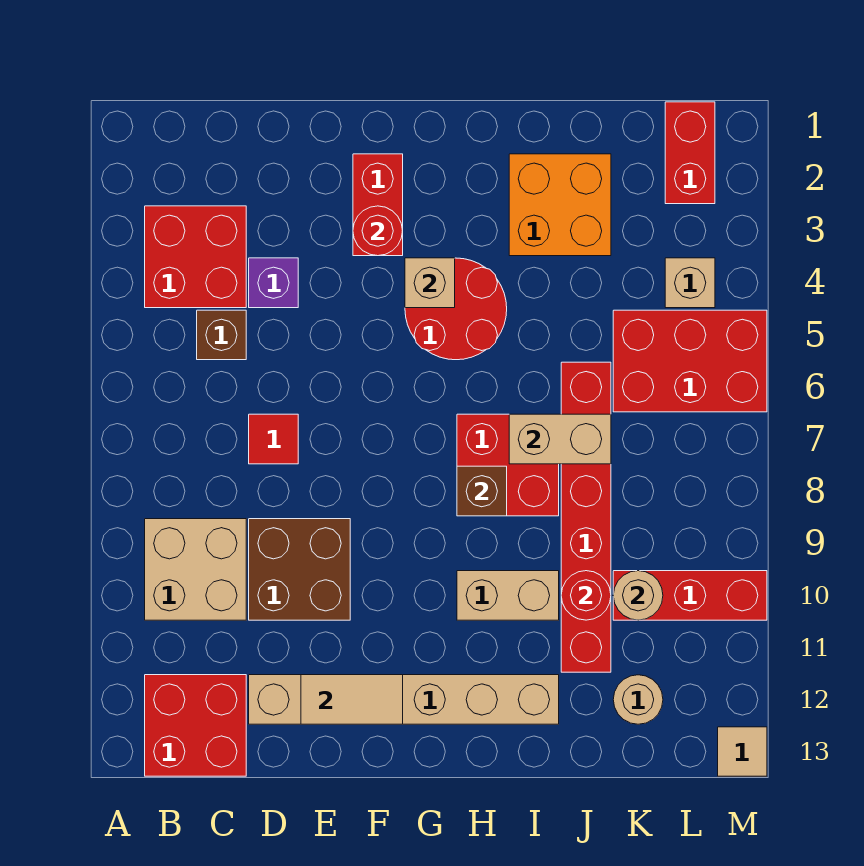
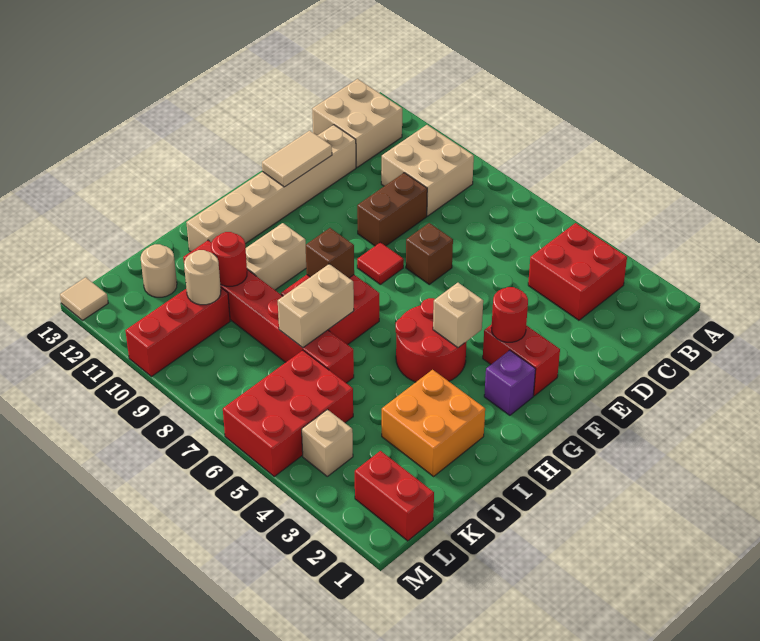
red brick B12:C13 level 1 -> tan brick B12:C13 level 1
brown brick C5 level 1 -> brown brick E7 level 1
purple brick D4 level 1 -> purple brick G2 level 1
red tile D7 level 1 -> red tile F8 level 1
brown brick D9:E10 level 1 -> brown brick D9:E9 level 1

